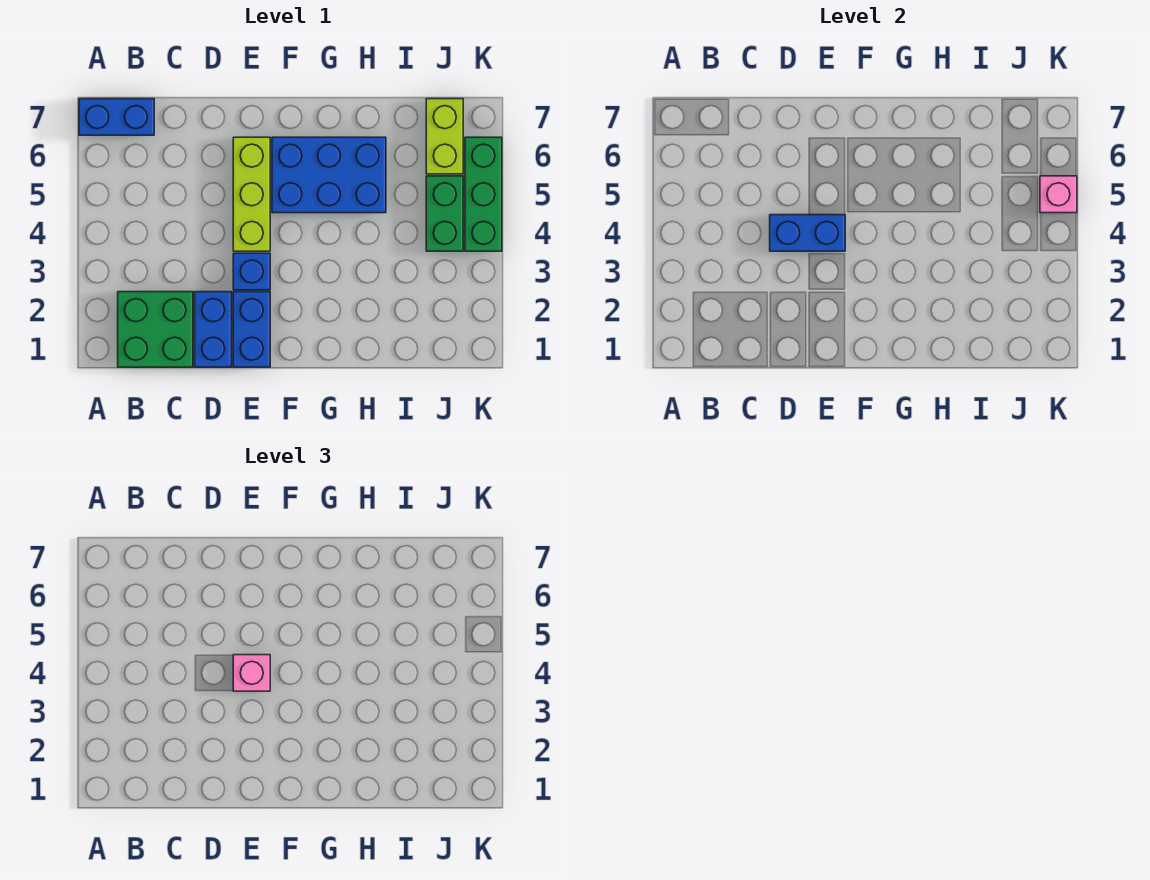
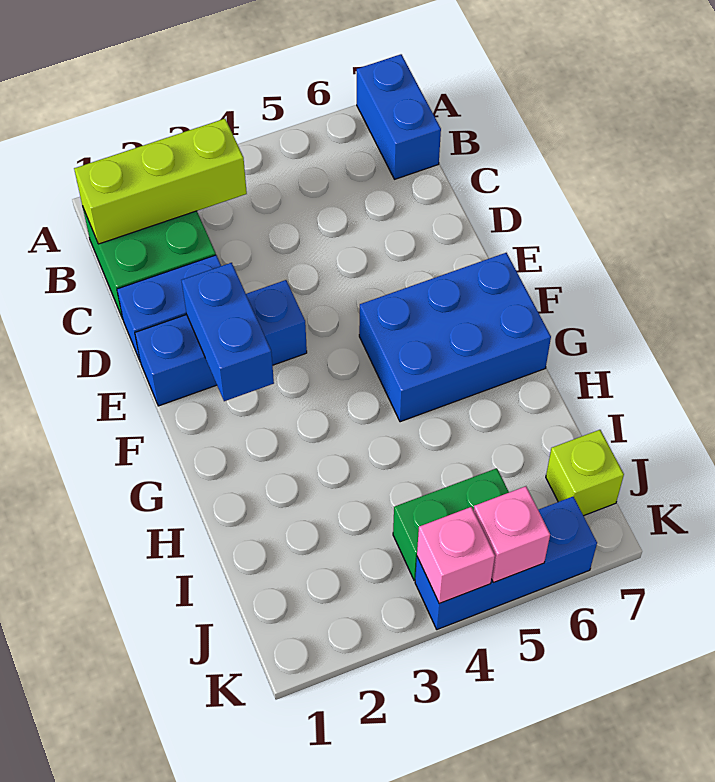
blue brick D4:E4 level 2 -> blue brick E2:F2 level 2
lime brick E4:E6 level 1 -> lime brick B1:B3 level 2
pink brick E4 level 3 -> pink brick K4 level 2
blue brick F5:H6 level 1 -> blue brick F5:G7 level 1
lime brick J6:J7 level 1 -> lime brick J7 level 1
green brick K4:K6 level 1 -> blue brick K4:K6 level 1

